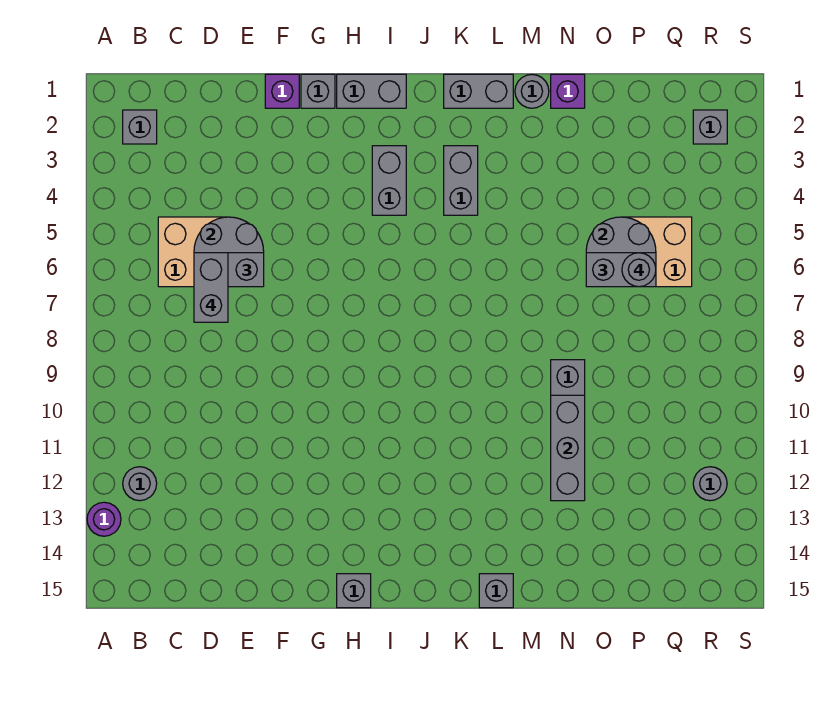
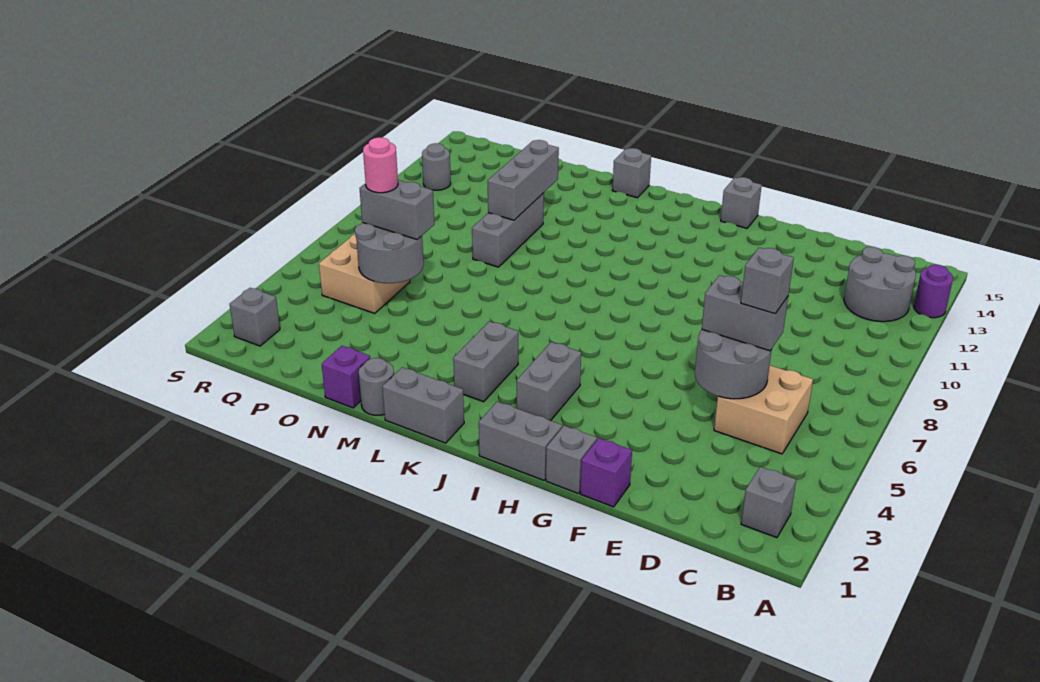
grey round brick B12 level 1 -> grey round brick B12:C13 level 1
grey brick D6:D7 level 4 -> grey brick D6 level 4
grey round brick P6 level 4 -> pink round brick P6 level 4

